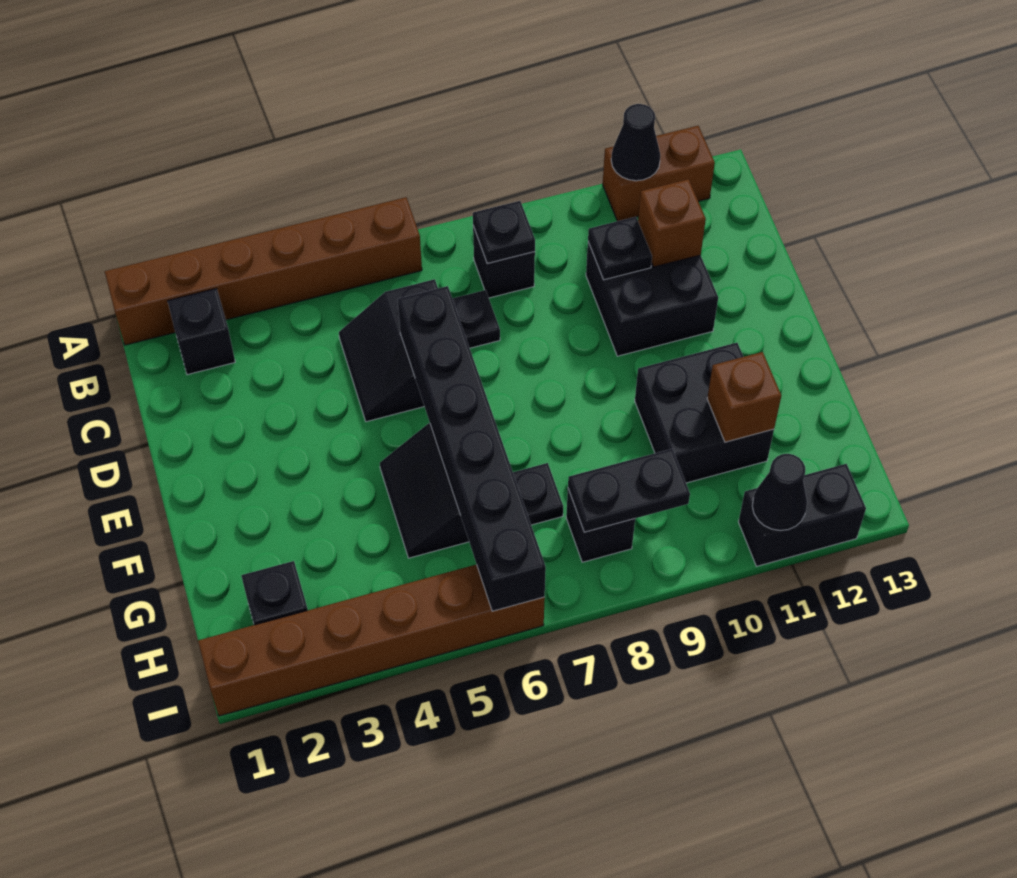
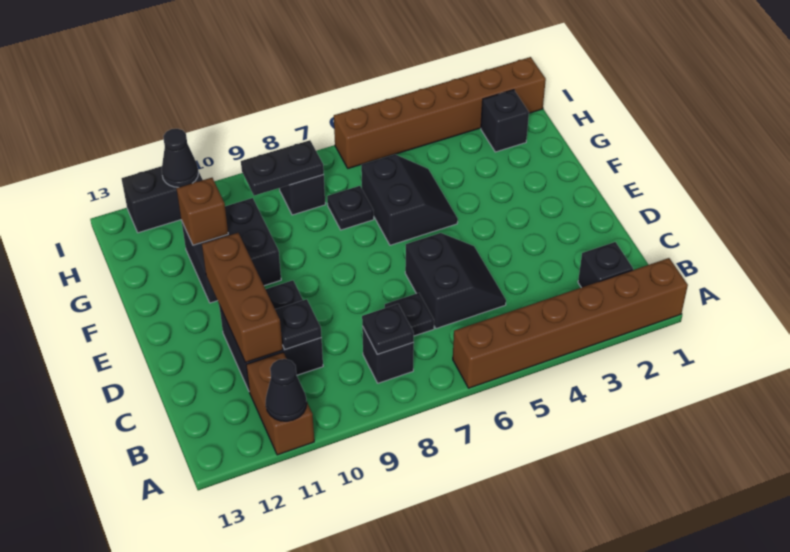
brown brick A11:A12 level 1 -> brown brick A11:B11 level 1
brown brick C11 level 2 -> brown brick C11:E11 level 2
black brick D6:I6 level 2 -> none

